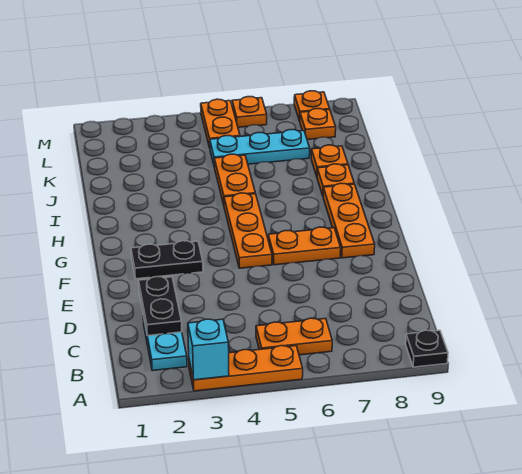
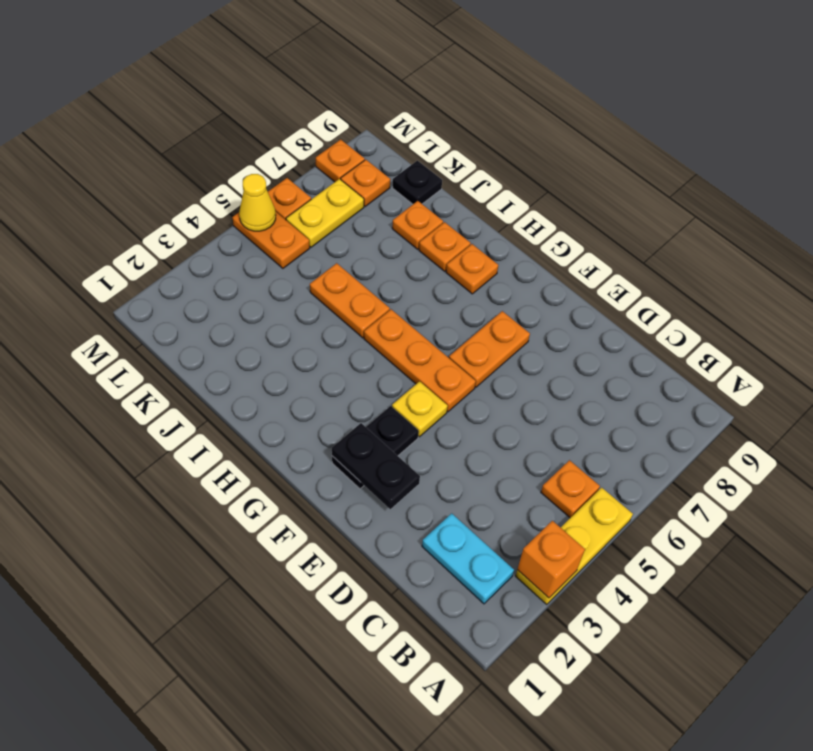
orange plate A3:A5 level 1 -> yellow plate A3:A5 level 1
cyan brick A3 level 2 -> orange brick A3 level 2
black plate A9 level 1 -> black plate K9 level 1
orange plate B5:B6 level 1 -> orange plate B5 level 1
black plate C2:D2 level 2 -> black plate E2:F2 level 2
none -> yellow plate F4 level 1
orange plate F8:H8 level 1 -> orange plate H8 level 1
cyan plate K5:K7 level 1 -> none
none -> yellow plate L6:L7 level 1
none -> yellow cone M5 level 2

